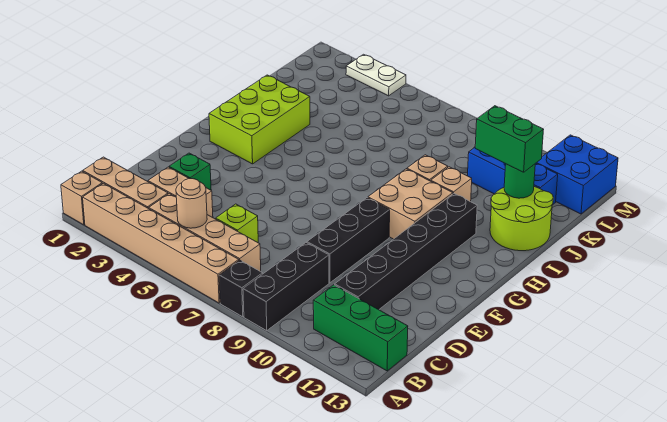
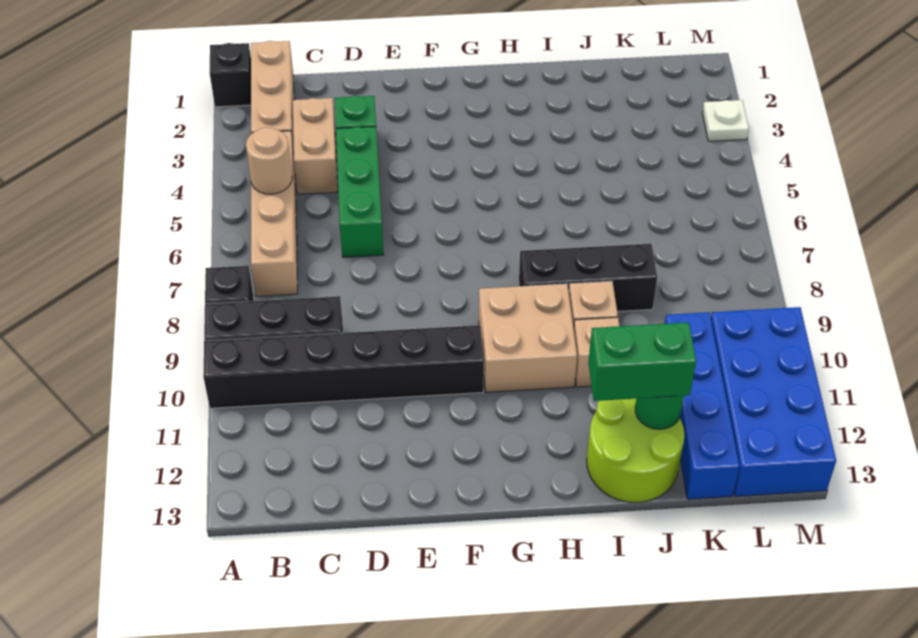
tan brick A1 level 1 -> black brick A1 level 1
tan brick A2:A7 level 1 -> none
green brick B11:B13 level 1 -> green brick D4:D6 level 1
lime brick C6 level 1 -> none
black brick C11:H11 level 1 -> black brick A10:F10 level 1
black brick D9:F9 level 1 -> black brick H8:J8 level 1
lime brick G2:I3 level 1 -> none
green brick J11:J12 level 3 -> green brick I12:J12 level 3
blue brick K10:K12 level 1 -> blue brick K10:K13 level 1
blue brick L12:M13 level 1 -> blue brick L10:M13 level 1
white plate M3:M4 level 1 -> white plate M3 level 1

